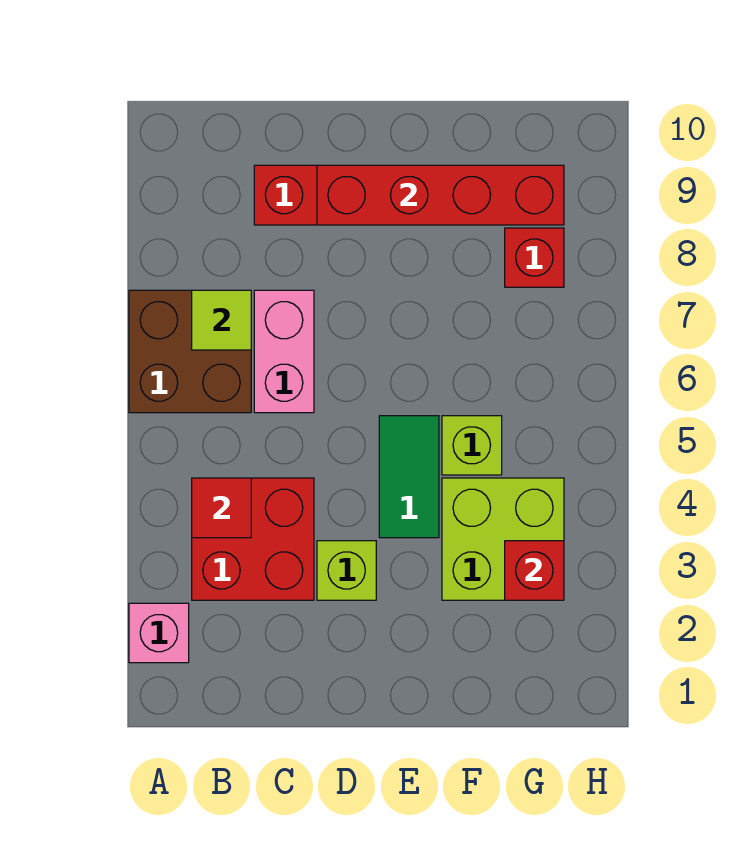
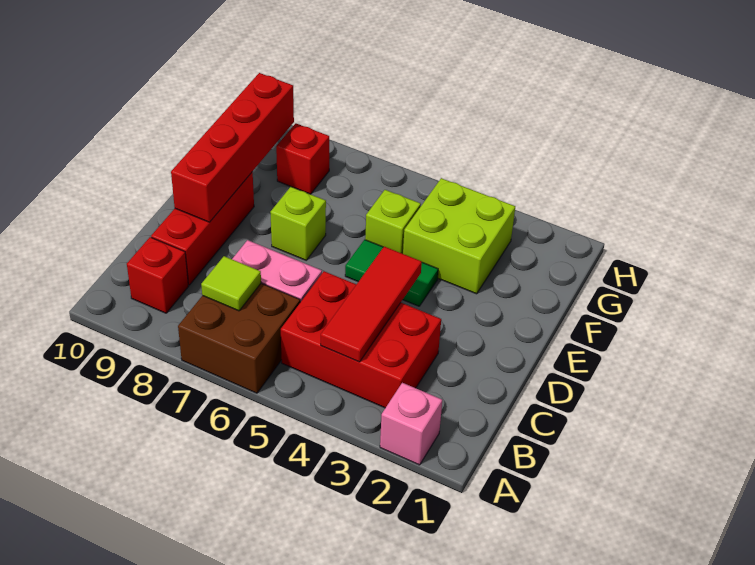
red brick B3:C4 level 1 -> red brick B3:C5 level 1
red tile B4 level 2 -> red tile B4:D4 level 2
lime brick D3 level 1 -> lime brick E7 level 1
red brick G3 level 2 -> red brick B9 level 1

